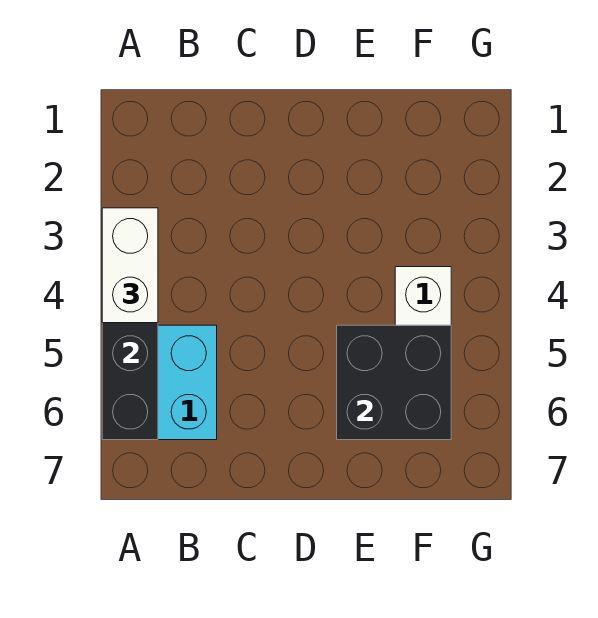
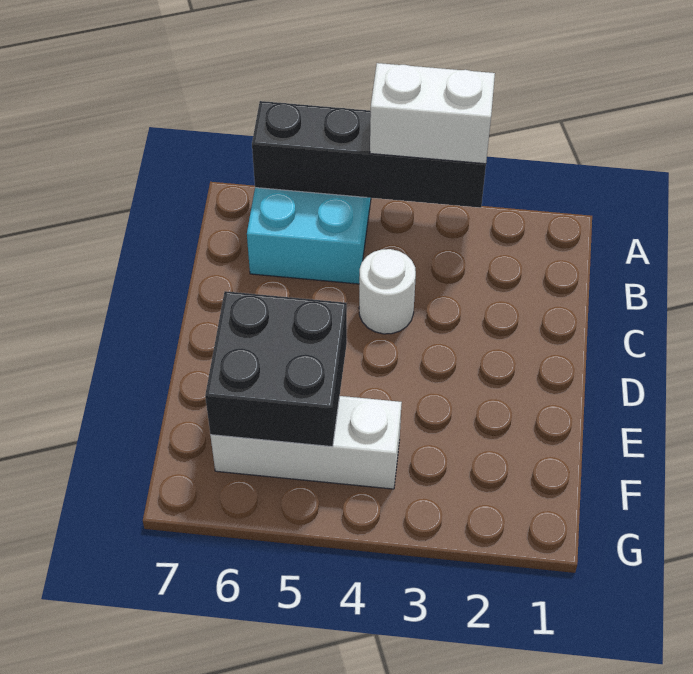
none -> white round brick C4 level 1

